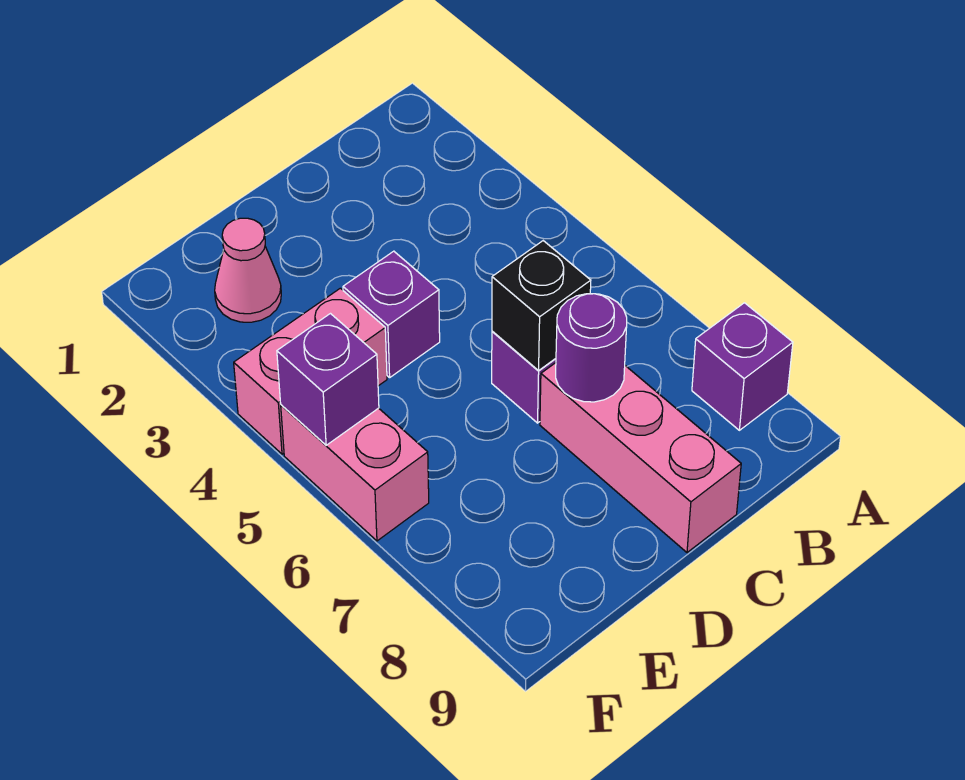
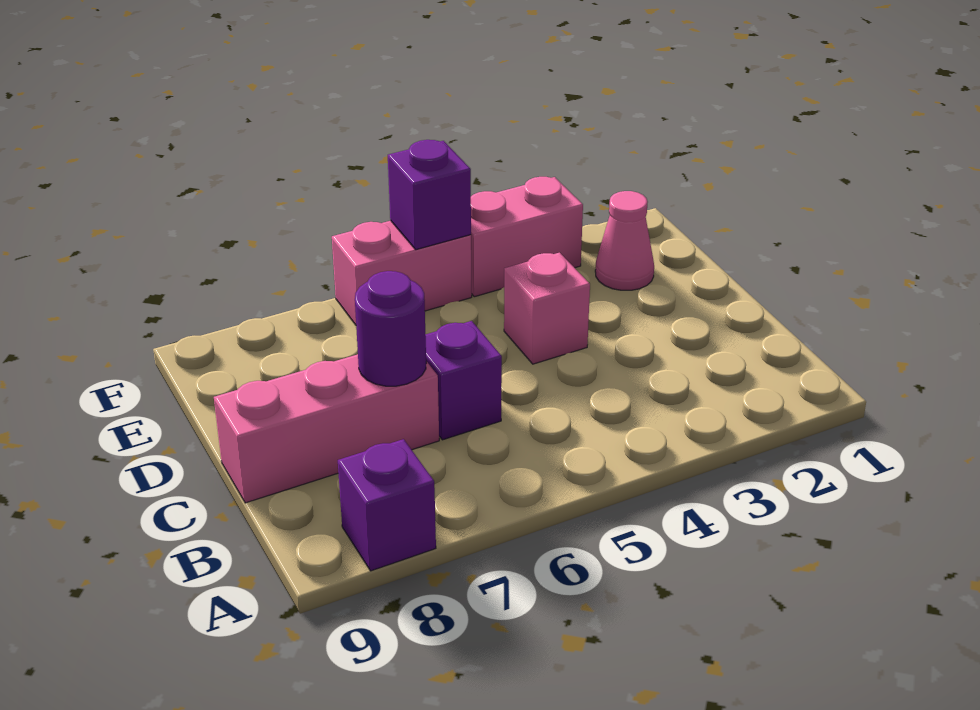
black brick C6 level 2 -> none
purple brick D4 level 1 -> pink brick D4 level 1
pink brick E4:F4 level 1 -> pink brick F3:F4 level 1

